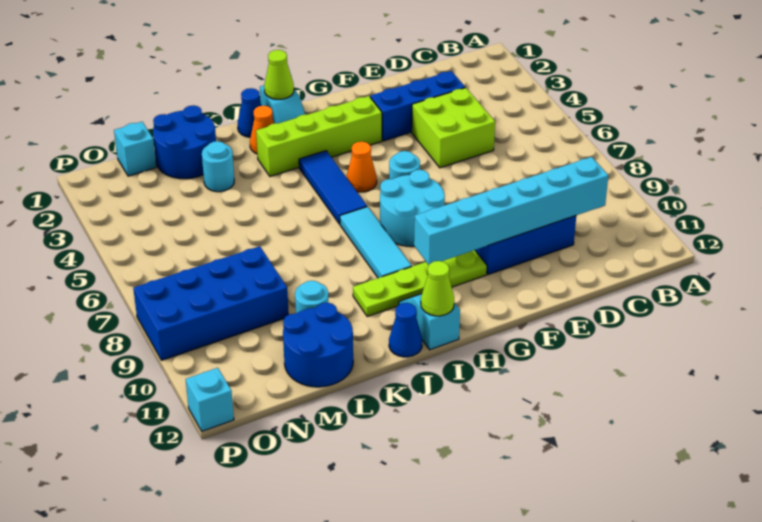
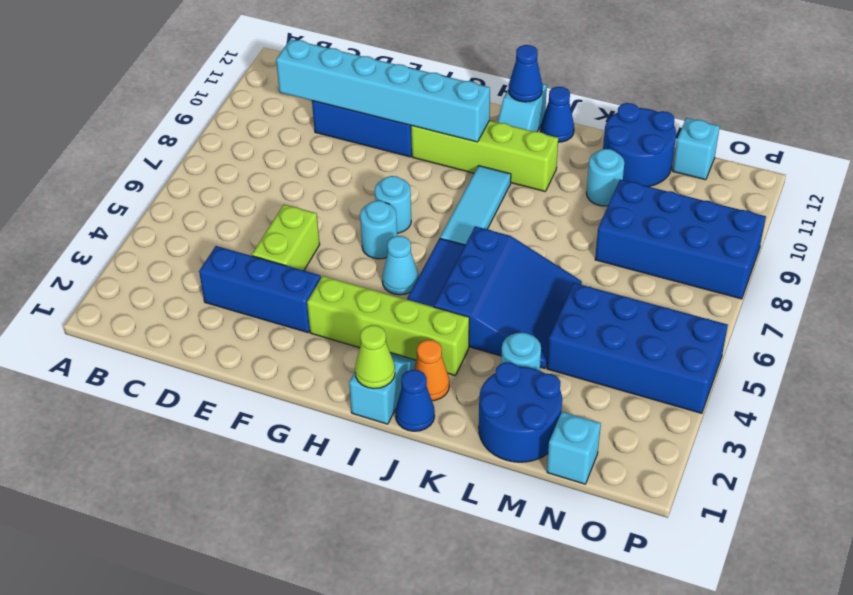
lime brick D4:E5 level 1 -> lime brick E4:E5 level 1
cyan round brick G7:H8 level 1 -> cyan round brick G7 level 1
lime plate G10:J10 level 1 -> lime brick G10:J10 level 1
orange cone H5 level 1 -> cyan cone H5 level 1
lime cone I12 level 2 -> blue cone I12 level 2
none -> blue slope J4:L6 level 1 top J
none -> blue brick M4:P5 level 1
cyan brick P12 level 1 -> cyan brick N12 level 1

